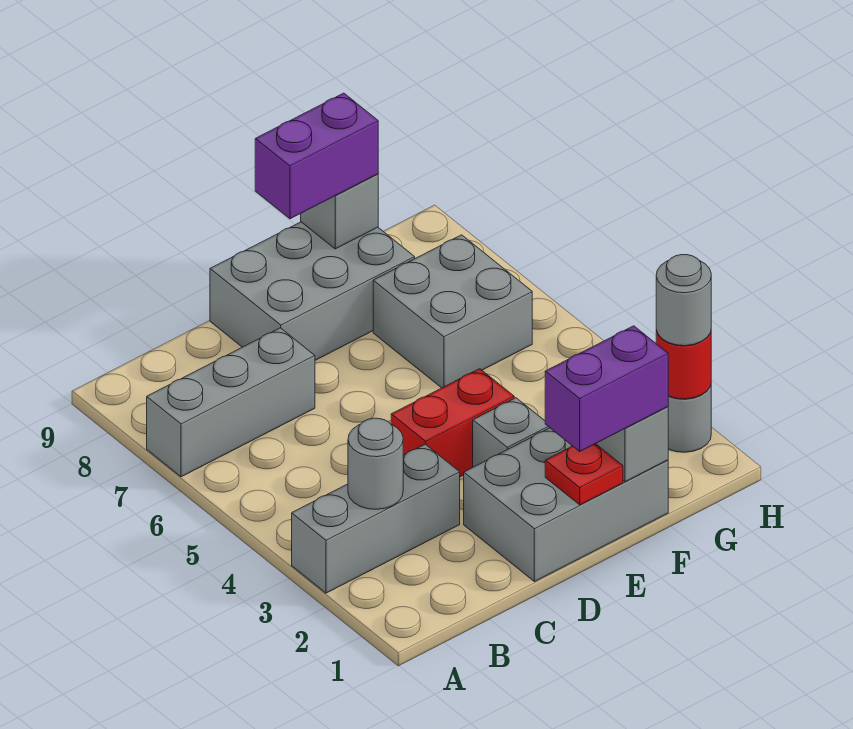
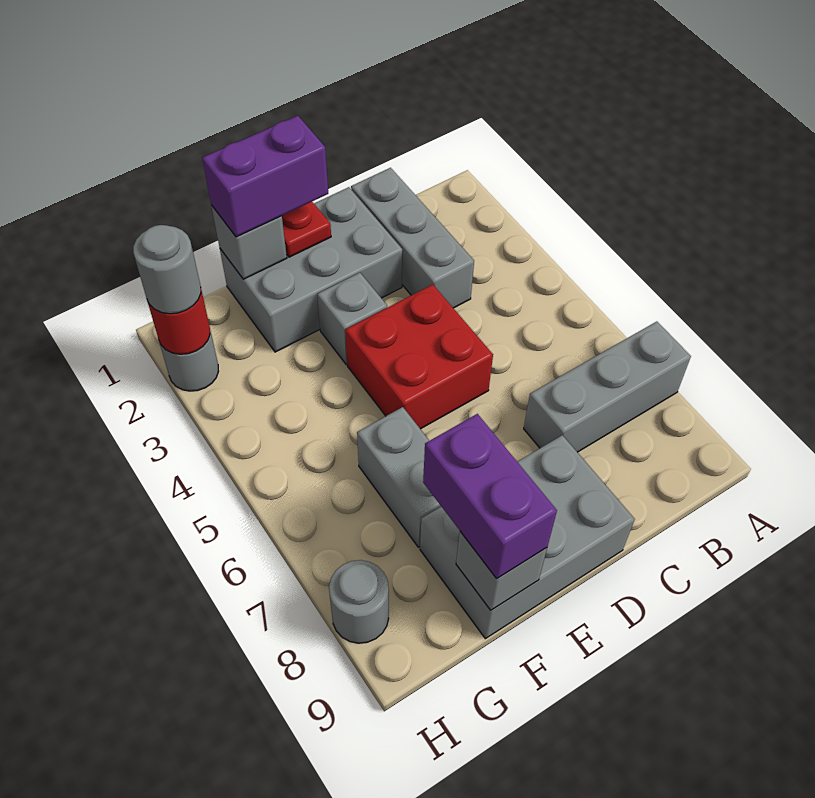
grey brick A3:C3 level 1 -> grey brick C1:C3 level 1
grey round brick B3 level 2 -> grey round brick H8 level 1
red brick D4:E4 level 1 -> red brick D4:E5 level 1
purple brick E9:F9 level 3 -> purple brick F8:F9 level 3
grey brick F6:G7 level 1 -> grey brick F6:F7 level 1

